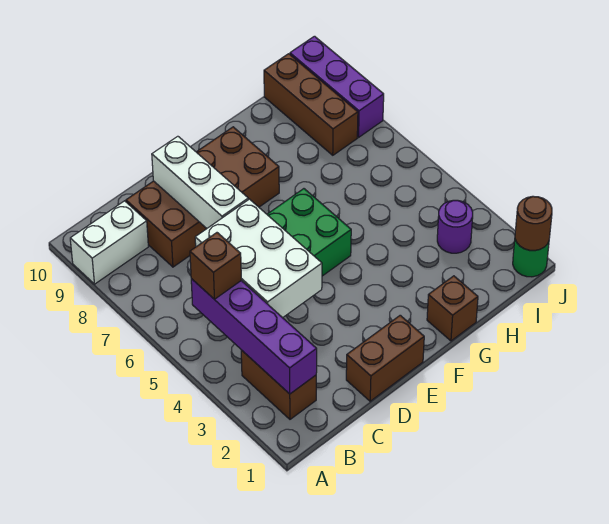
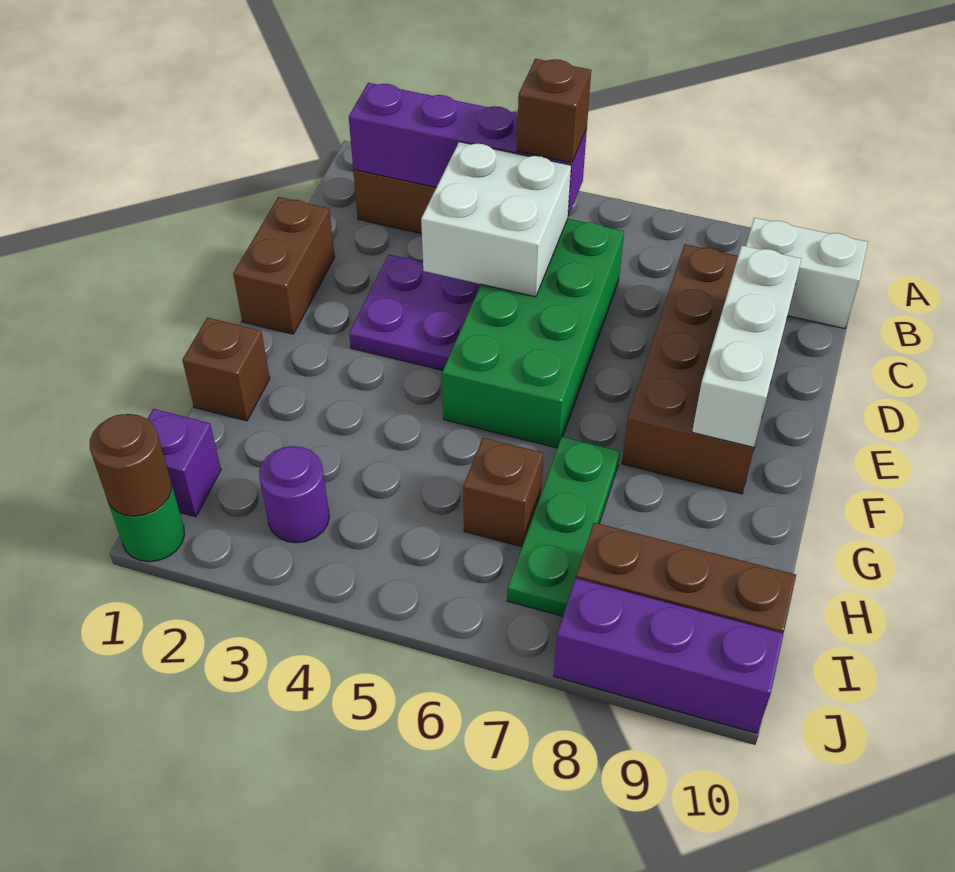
white brick A9:B9 level 1 -> white brick B9:B10 level 1
white brick C4:D6 level 2 -> white brick C4:D5 level 2
none -> purple plate D3:E4 level 1
white brick D7:D9 level 2 -> white brick D9:F9 level 2
none -> green plate G7:I7 level 1
none -> brown brick H6 level 1
none -> purple brick I1 level 1

